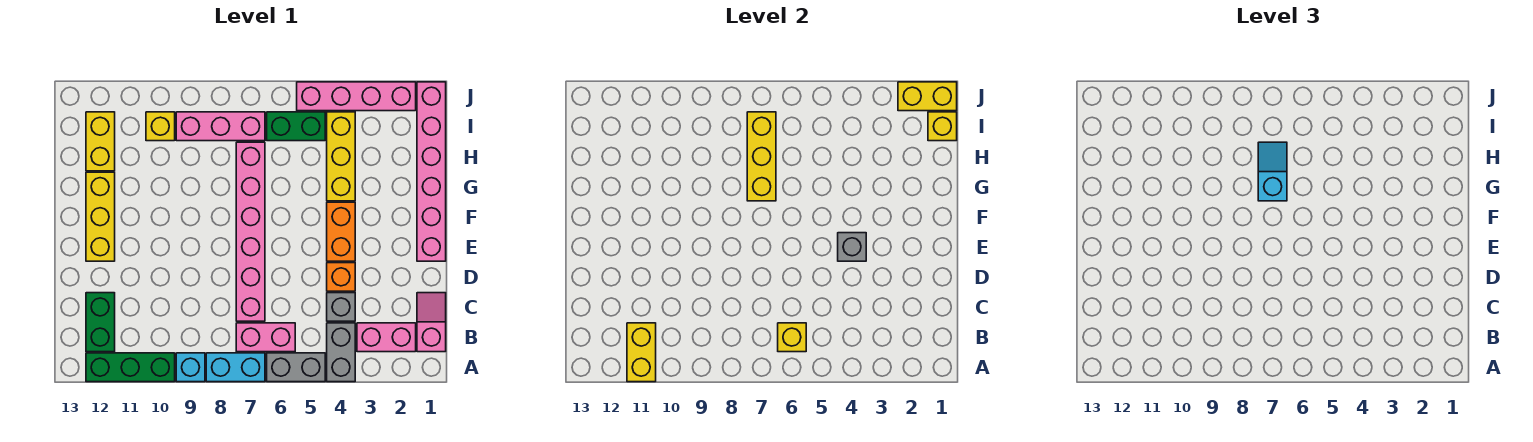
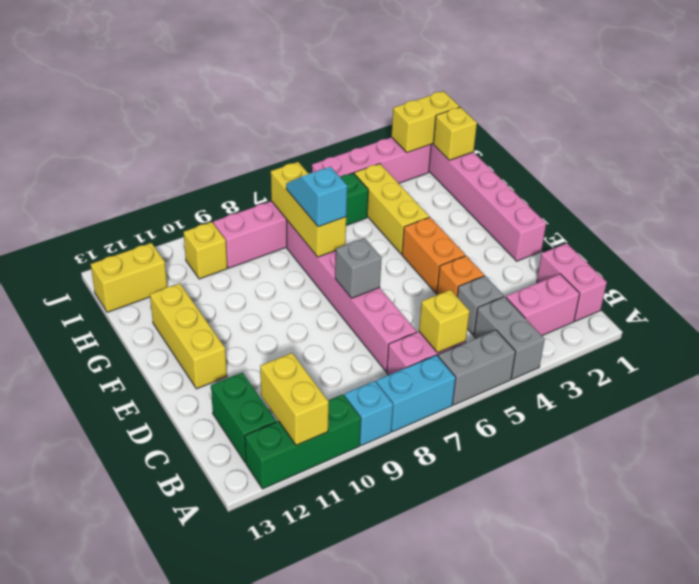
pink slope B1:C1 level 1 top B -> pink brick B1:C1 level 1
grey brick E4 level 2 -> grey brick E7 level 2
yellow brick H12:I12 level 1 -> yellow brick I12:I13 level 1

